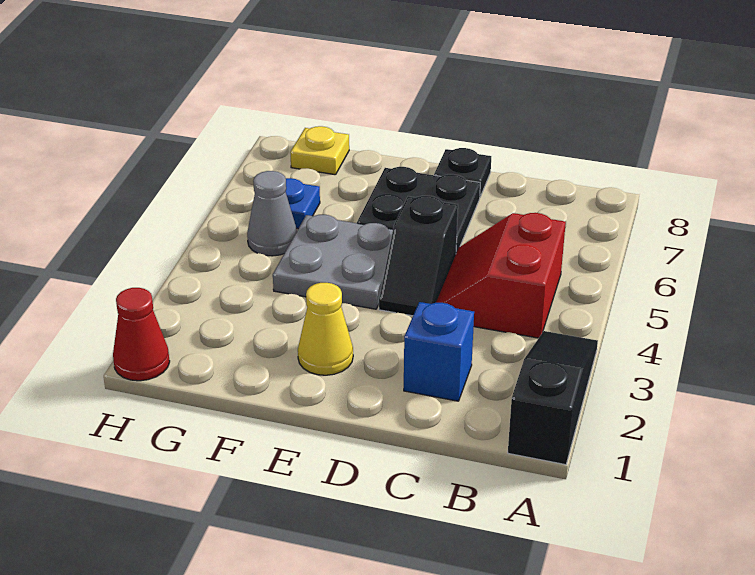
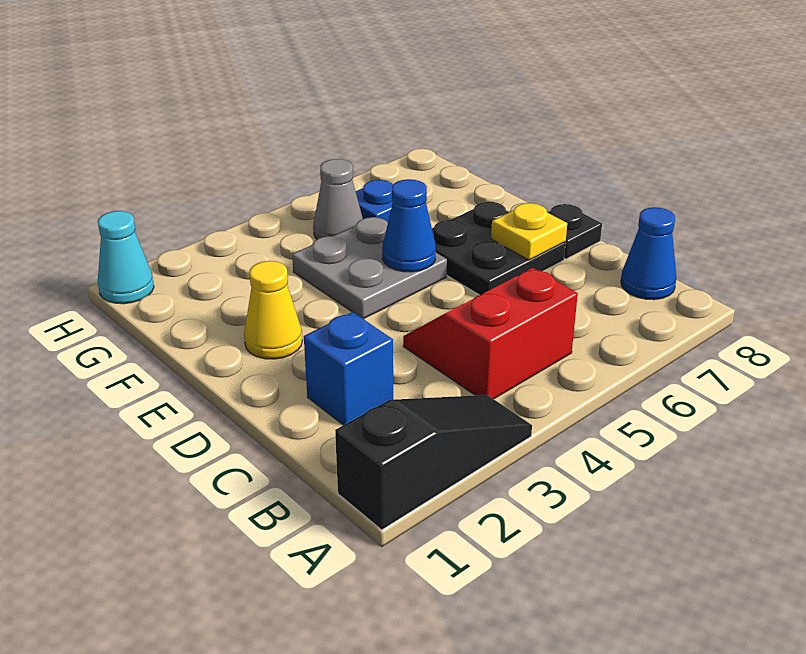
none -> blue cone B8 level 1
black slope D4:D5 level 1 top 5 -> none
none -> blue cone E5 level 2
yellow plate G8 level 1 -> yellow plate D7 level 2
red cone H1 level 1 -> cyan cone H1 level 1

